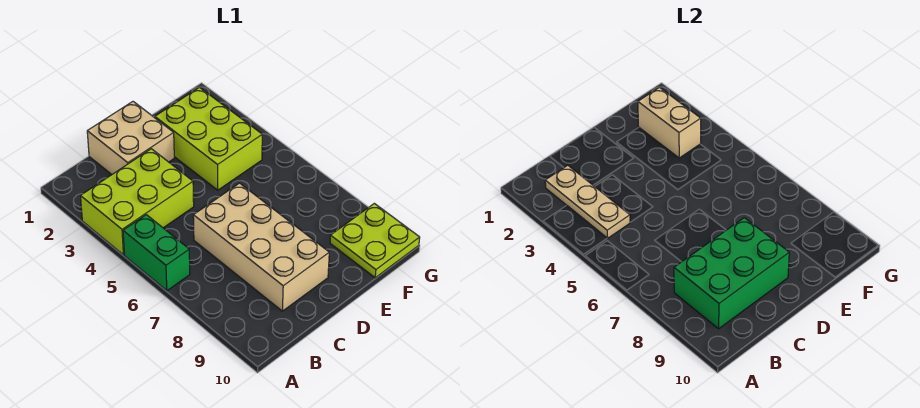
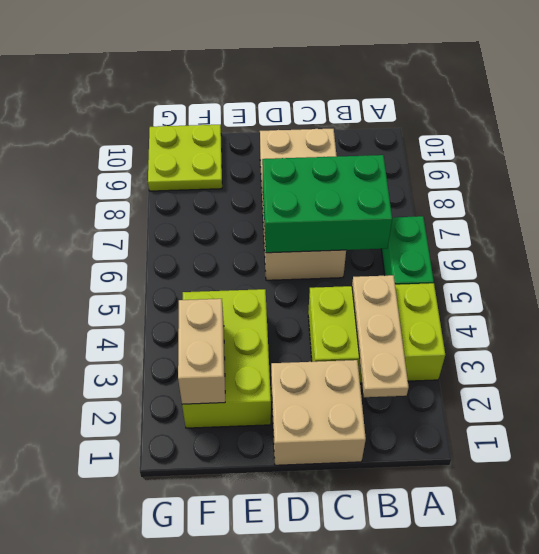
green brick B8:D9 level 2 -> green brick B6:D7 level 2

